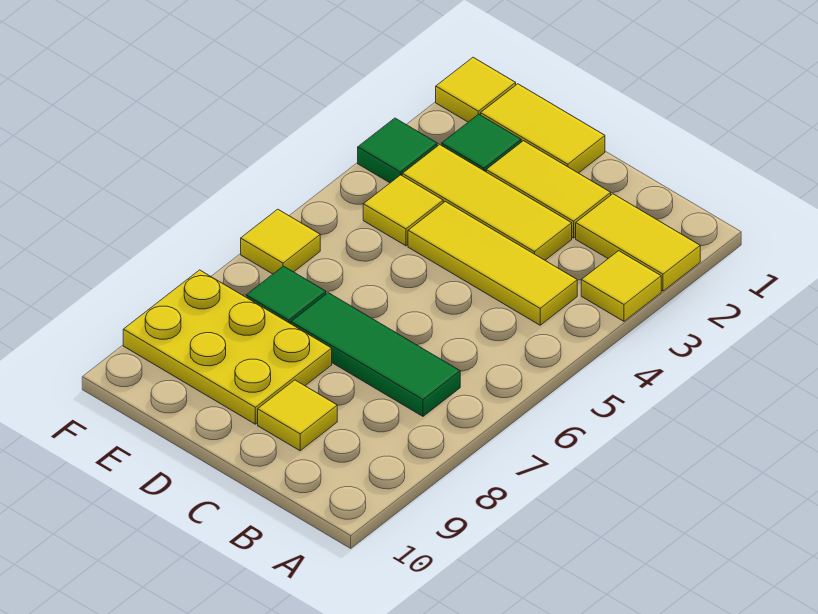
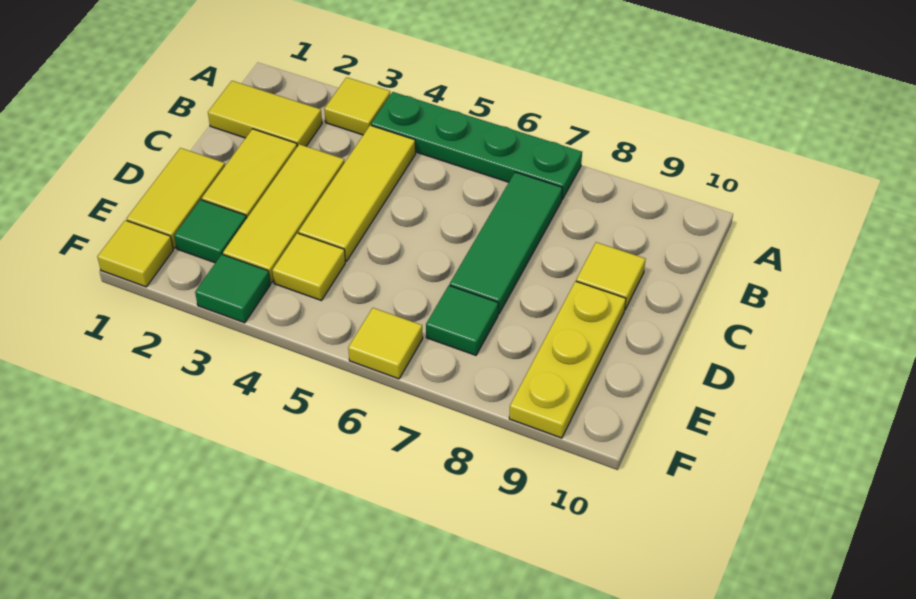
yellow tile A2:B2 level 1 -> yellow tile B1:B2 level 1
none -> green plate A4:A7 level 1
yellow plate D8:F9 level 1 -> yellow plate D9:F9 level 1

